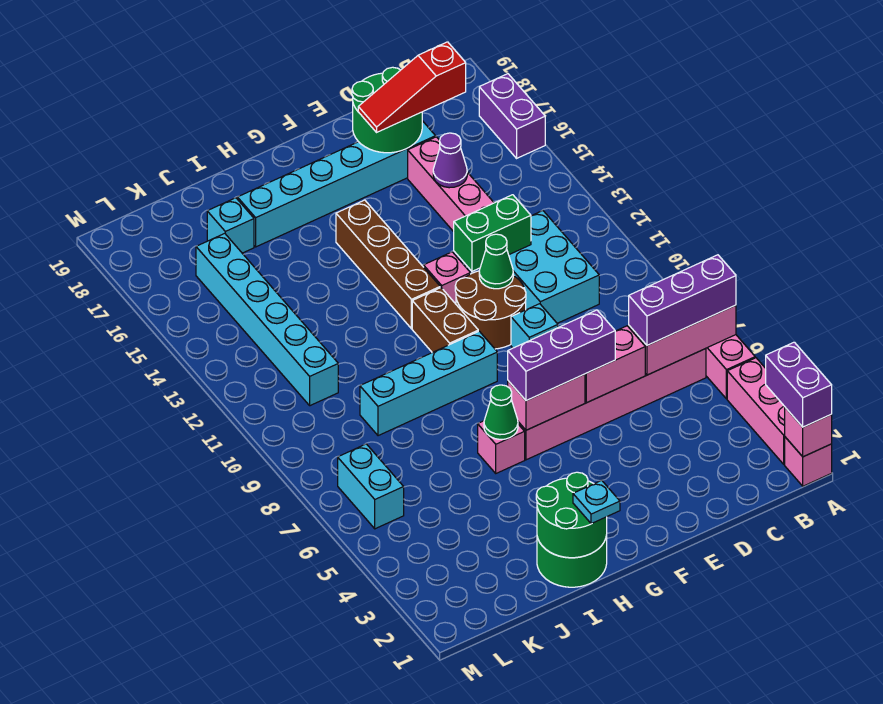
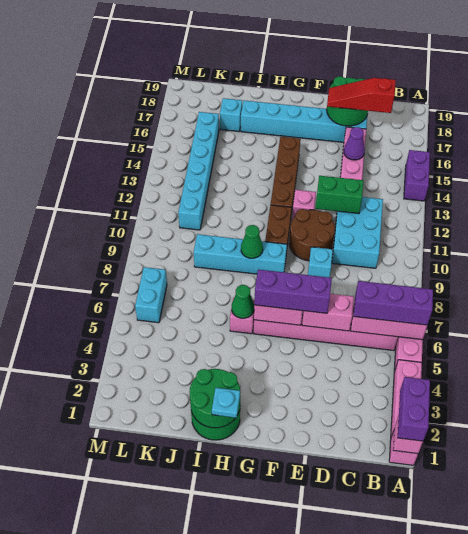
purple brick A16:A17 level 1 -> purple brick A14:A15 level 1
green cone E11 level 2 -> green cone H9 level 2

